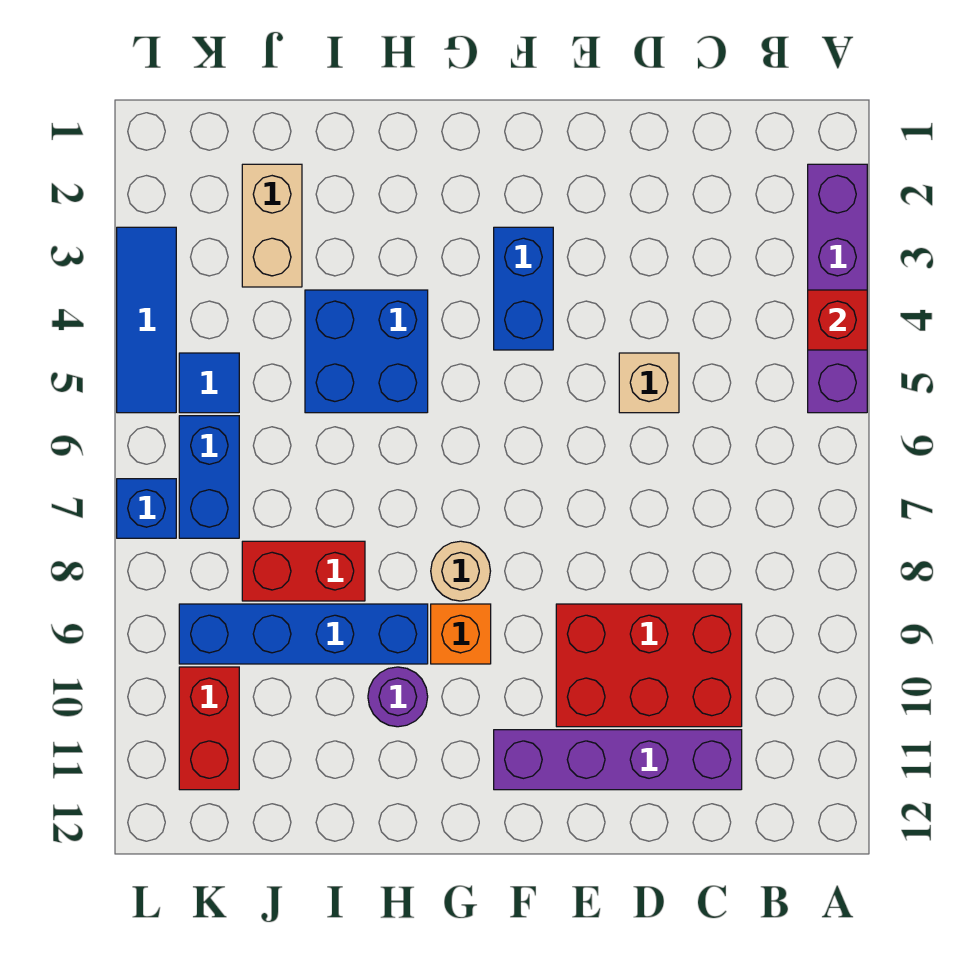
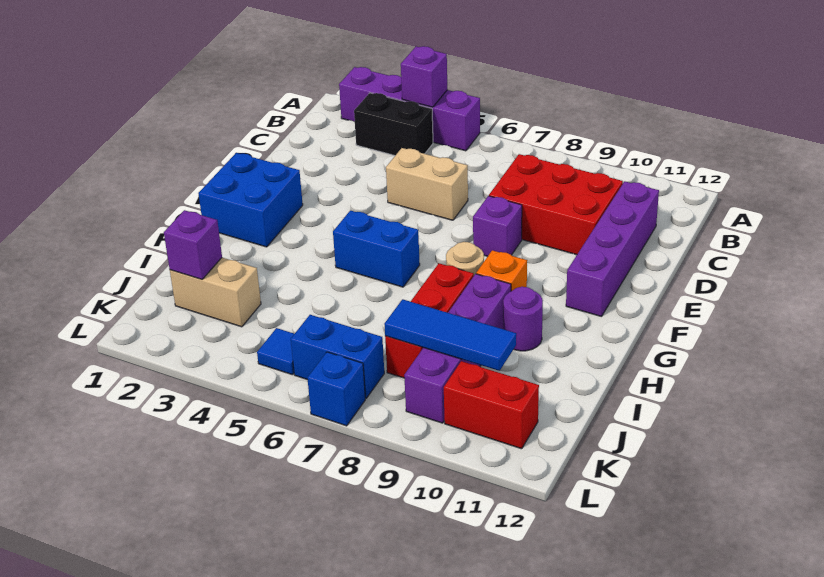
red brick A4 level 2 -> purple brick A4 level 2
none -> black brick B3:B4 level 1
red brick C9:E10 level 1 -> red brick C8:D10 level 1
tan brick D5 level 1 -> tan brick D5:D6 level 1
none -> purple brick E8 level 1
blue brick F3:F4 level 1 -> blue brick G5:G6 level 1
blue brick H4:I5 level 1 -> blue brick F1:G2 level 1
blue brick H9:K9 level 1 -> purple brick H9:K9 level 1
red brick I8:J8 level 1 -> red brick H8:J8 level 1
none -> purple brick J2 level 2
blue tile L3:L5 level 1 -> blue tile J8:J10 level 2

